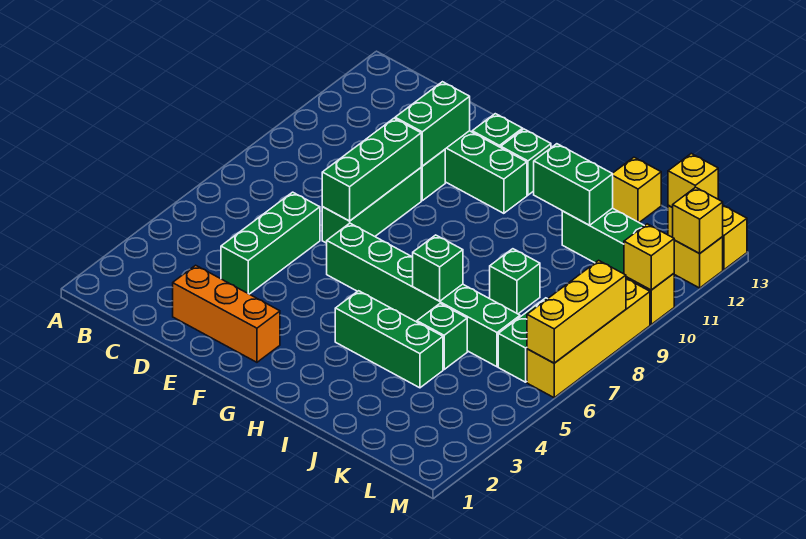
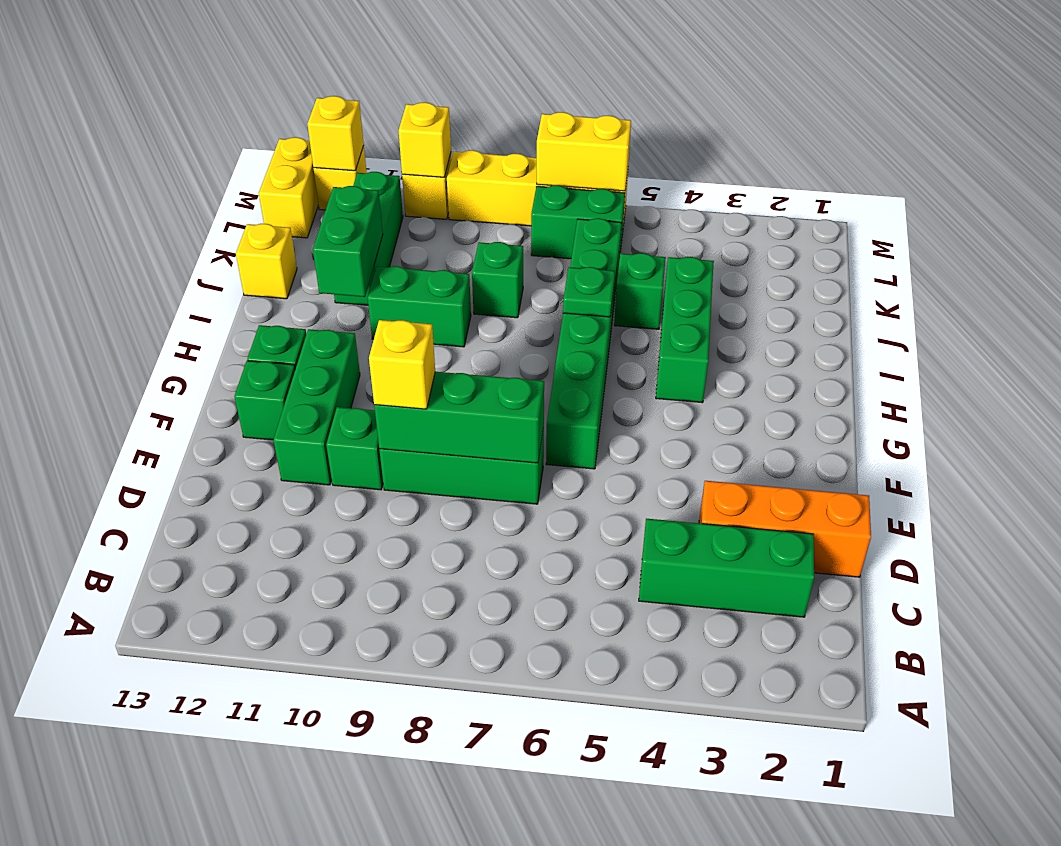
orange brick D2:F2 level 1 -> orange brick D1:D3 level 1
green brick D4:D6 level 1 -> green brick C2:C4 level 1
green brick E10:E11 level 2 -> green brick I9:I10 level 1
green brick I6 level 2 -> green plate I6 level 2
yellow brick L13 level 2 -> yellow brick E9 level 3
yellow brick M6:M8 level 2 -> yellow brick M6:M7 level 2

